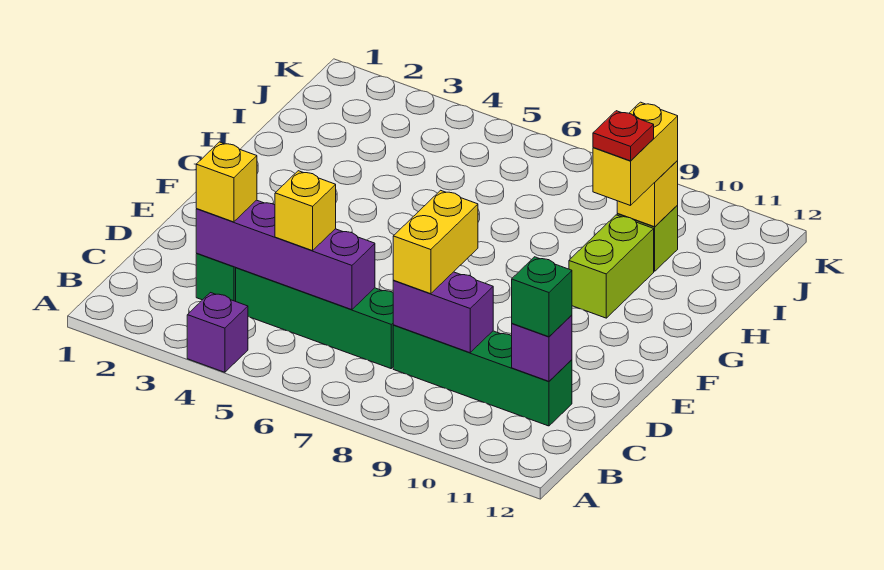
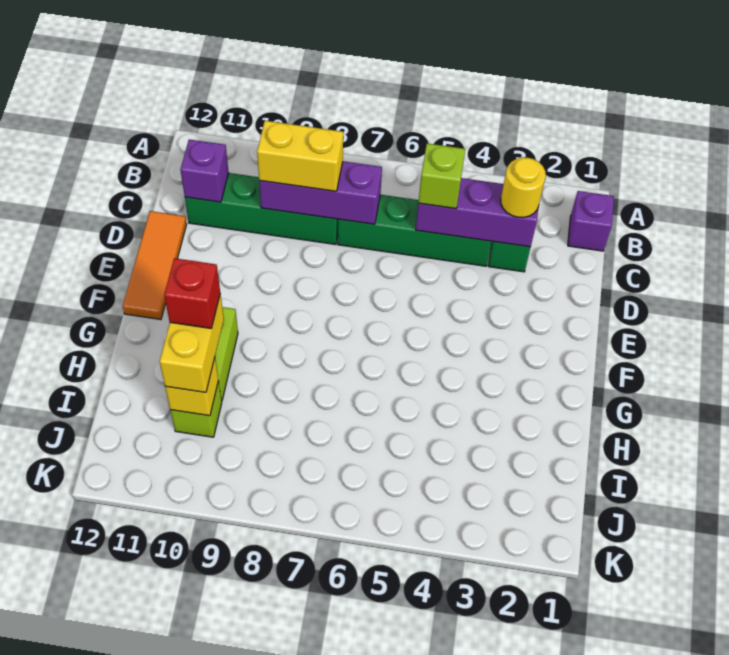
purple brick A4 level 1 -> purple brick B1 level 1
purple brick C3:C6 level 2 -> purple brick C3:C5 level 2
yellow brick C3 level 3 -> yellow round brick C3 level 3
yellow brick C5 level 3 -> lime brick C5 level 3
purple brick C8:C9 level 2 -> purple brick C7:C9 level 2
yellow brick C8:D8 level 3 -> yellow brick C8:C9 level 3
green brick C11 level 3 -> none
none -> orange tile D12:F12 level 1
red plate H10 level 4 -> red brick H10 level 4

